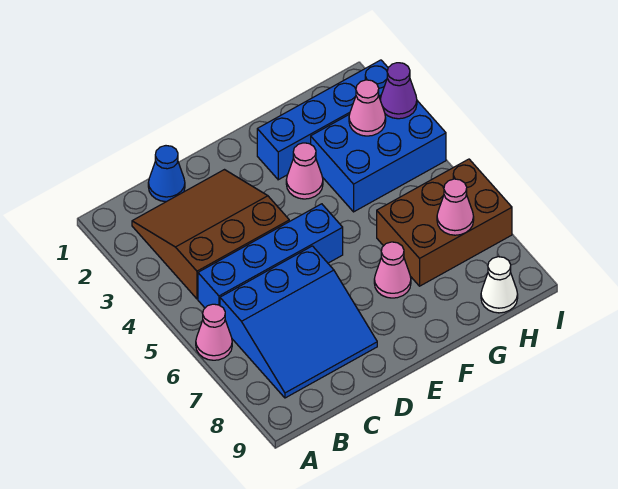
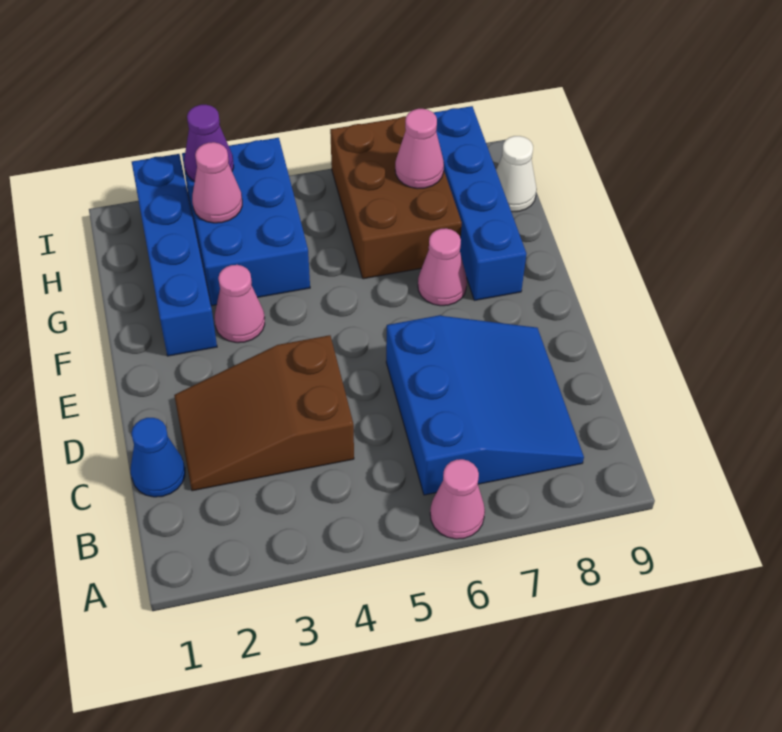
brown slope B2:D4 level 1 top 4 -> brown slope C2:D4 level 1 top 4
blue brick B5:E5 level 1 -> blue brick F8:I8 level 1

